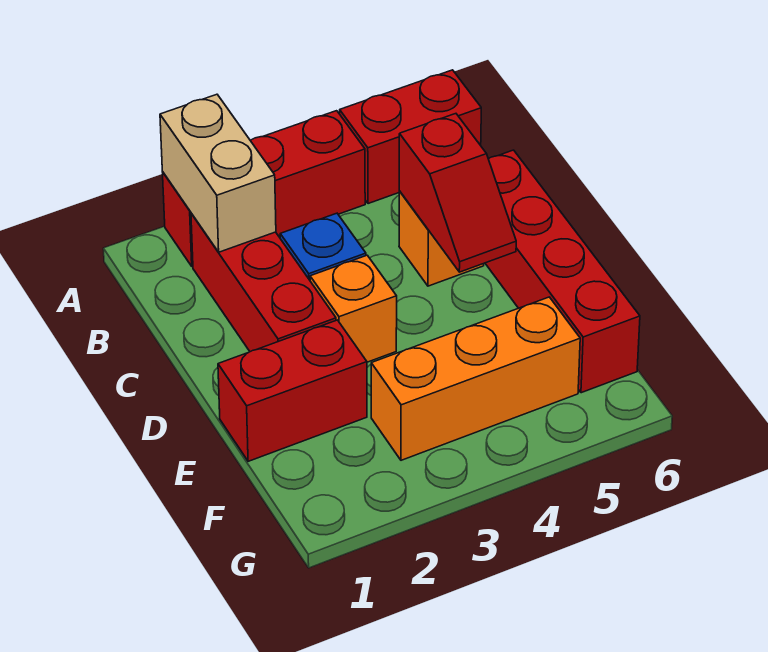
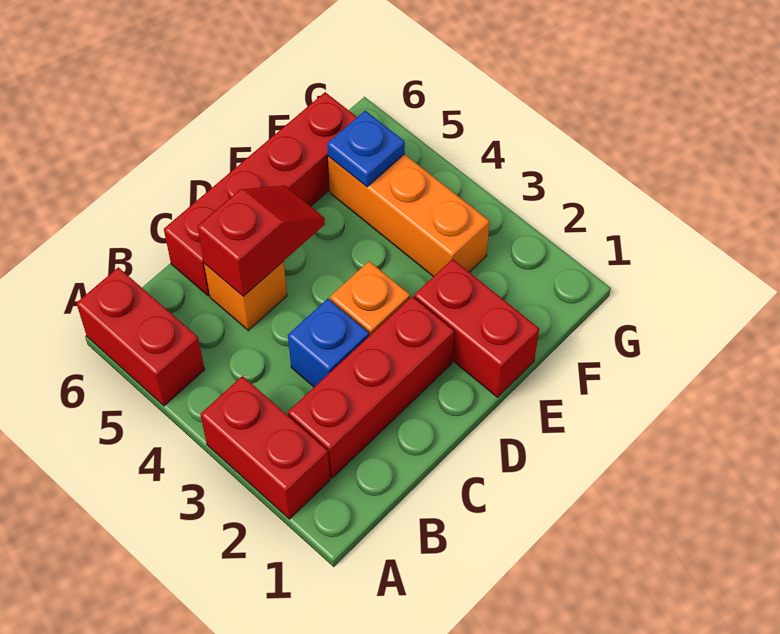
red brick A2:A4 level 1 -> red brick A2:A3 level 1
tan brick A2:B2 level 2 -> none
none -> blue plate F5 level 2

